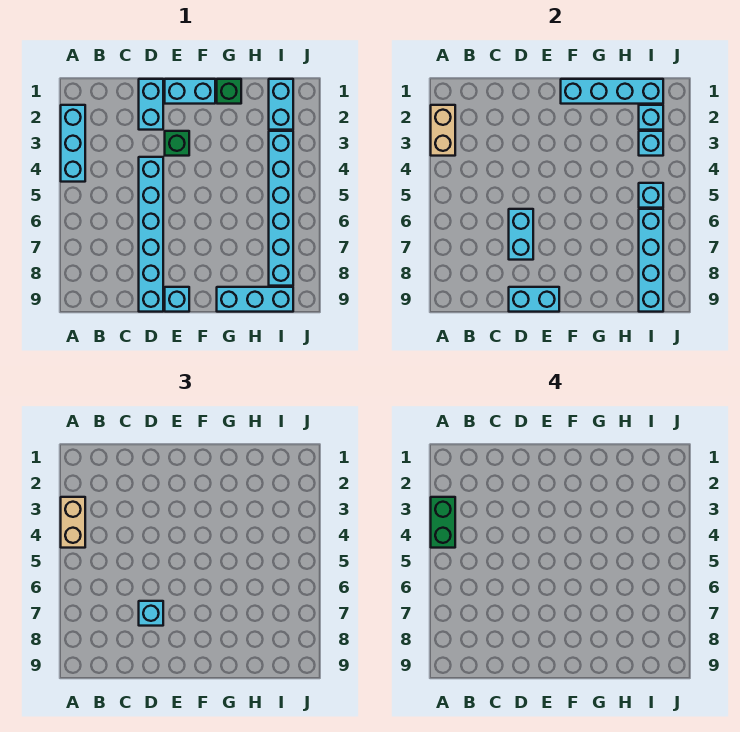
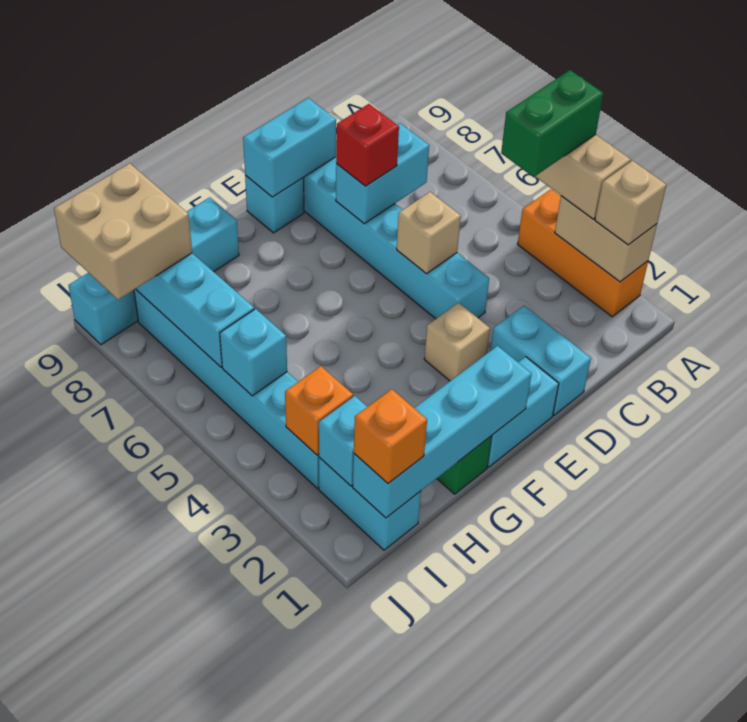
cyan brick A2:A4 level 1 -> orange brick A2:A4 level 1
none -> tan brick A2 level 3
green brick A3:A4 level 4 -> green brick A4:B4 level 4
none -> tan brick D5 level 2
cyan brick D6:D7 level 2 -> cyan brick C7:D7 level 2
cyan brick D7 level 3 -> red brick D7 level 3
green brick E3 level 1 -> tan brick E3 level 1
cyan brick G9:I9 level 1 -> cyan brick G9:J9 level 1
none -> orange brick I1 level 3
cyan brick I3 level 2 -> orange brick I3 level 2
none -> tan brick I8:J9 level 3

